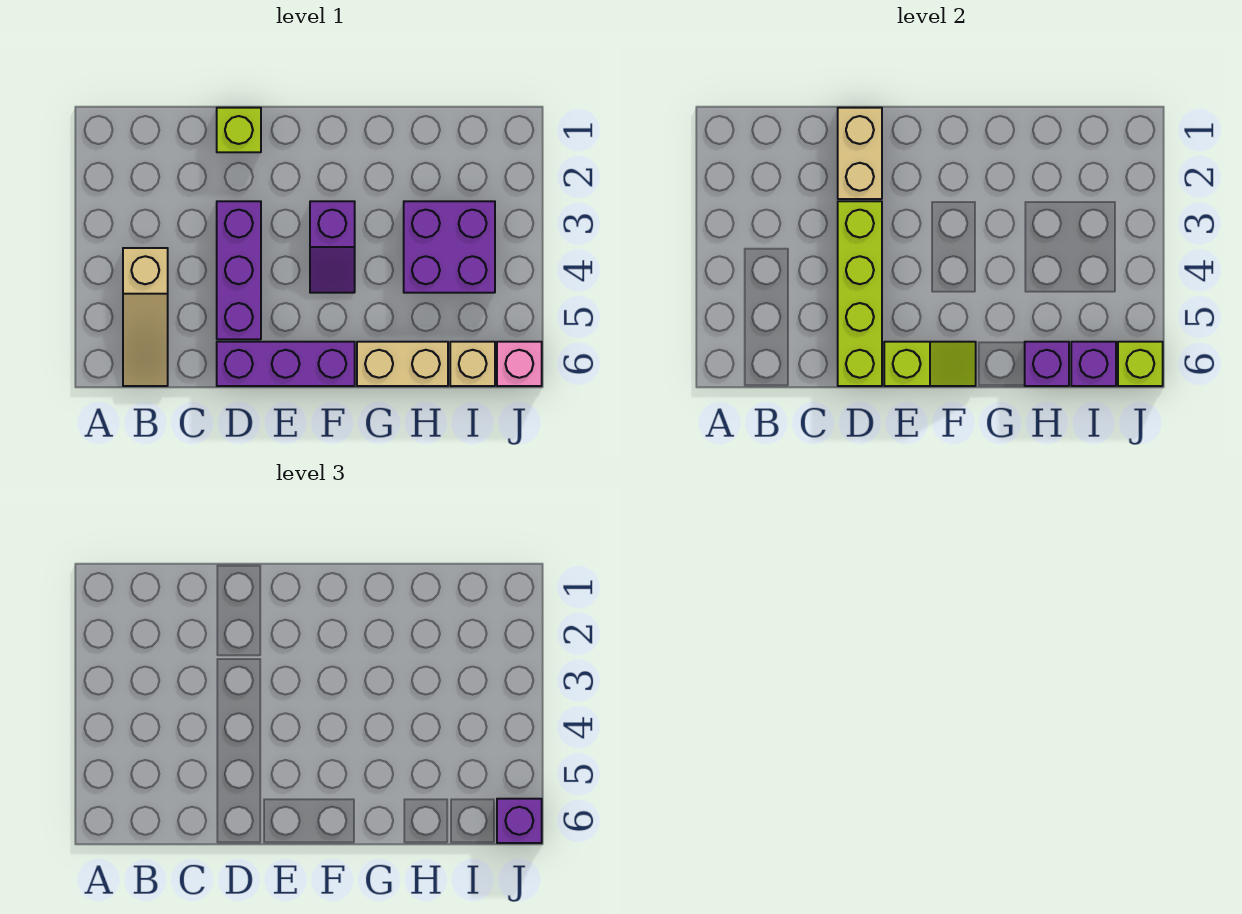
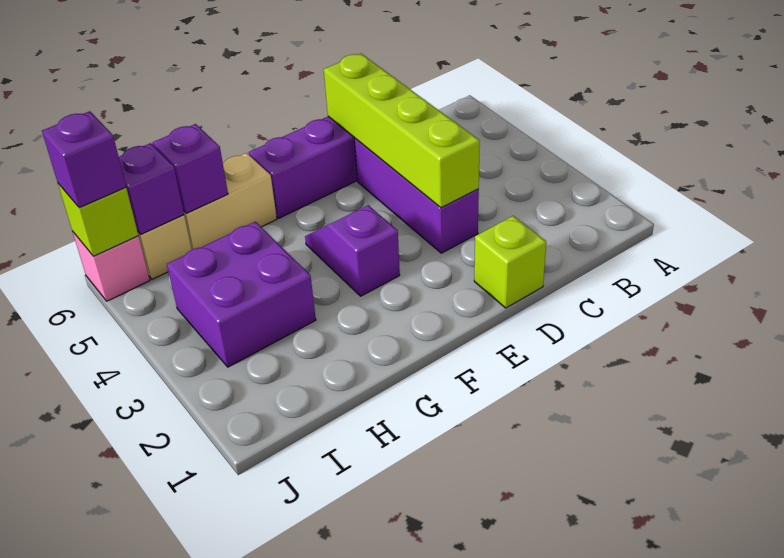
tan slope B4:B6 level 1 top 4 -> none
tan brick D1:D2 level 2 -> none
lime slope E6:F6 level 2 top E -> none

